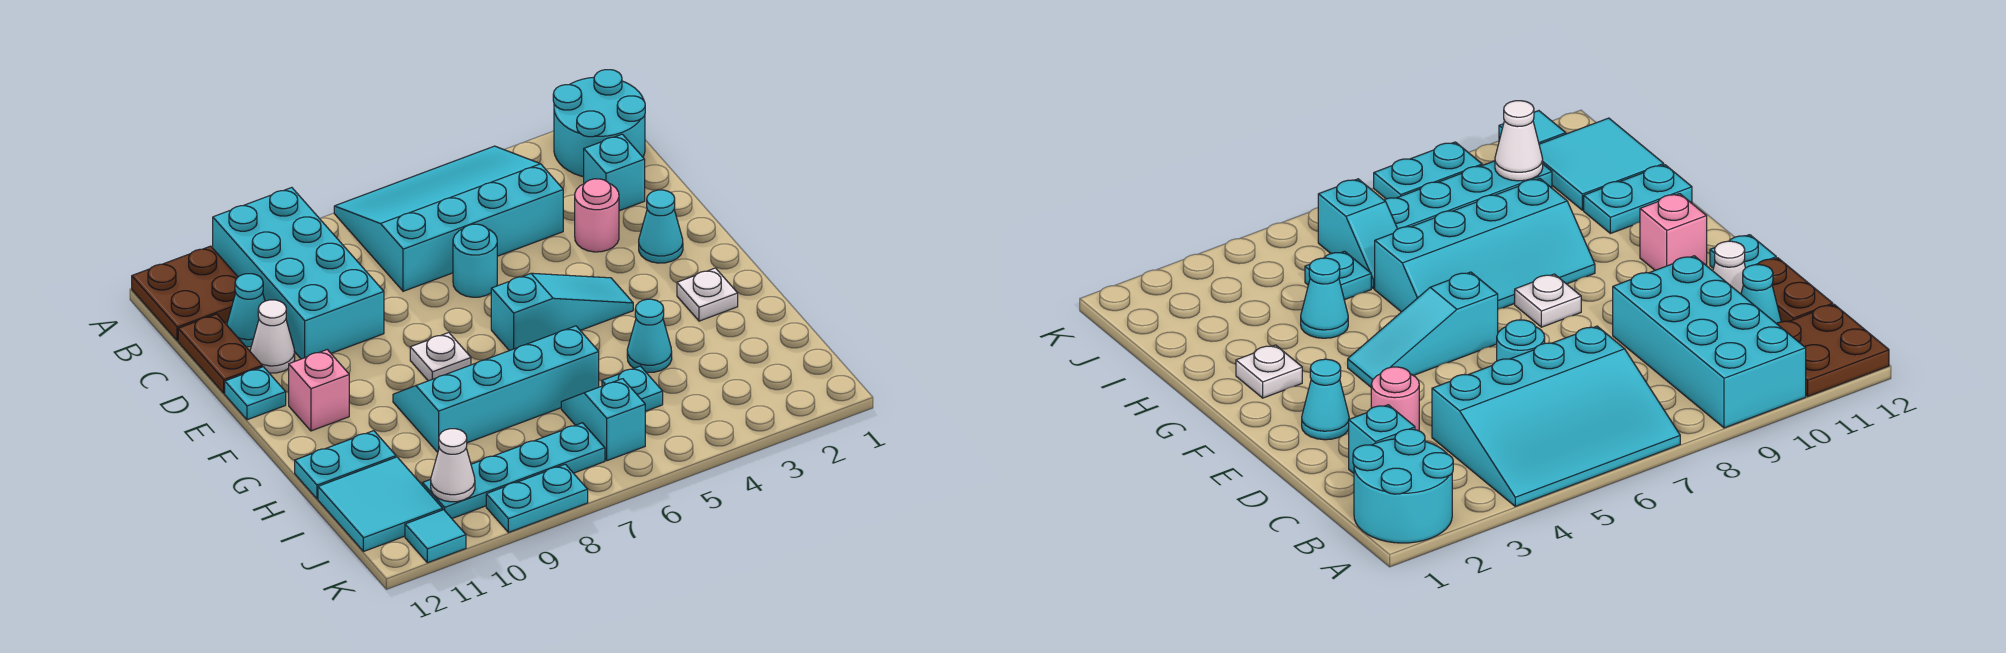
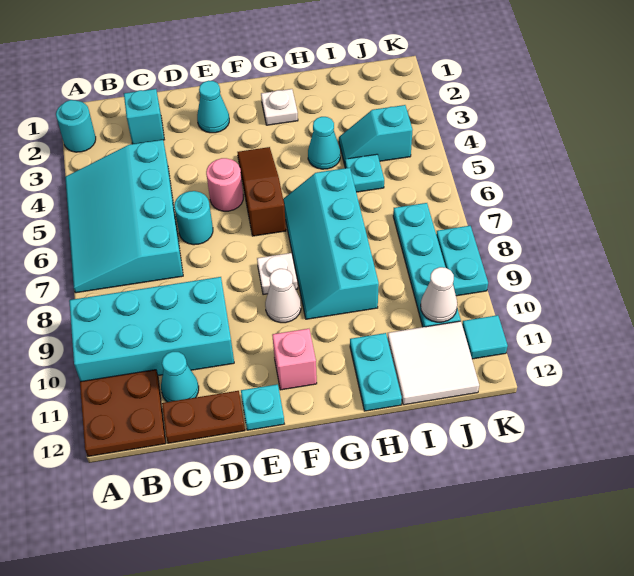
cyan round brick A1:B2 level 1 -> cyan round brick A2 level 1
pink round brick D3 level 1 -> pink round brick E5 level 1
white cone D11 level 1 -> white cone F9 level 1
cyan slope F4:F6 level 1 top 6 -> brown slope F4:F6 level 1 top 6
cyan slope I6:J6 level 1 top J -> cyan slope I4:J4 level 1 top J
cyan tile I11:J12 level 1 -> white tile I11:J12 level 1

